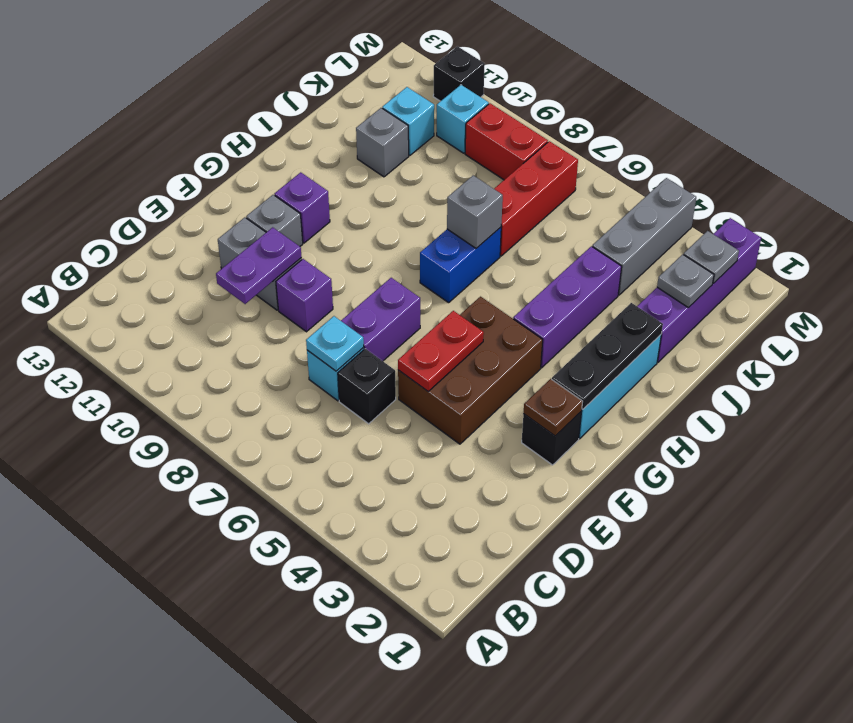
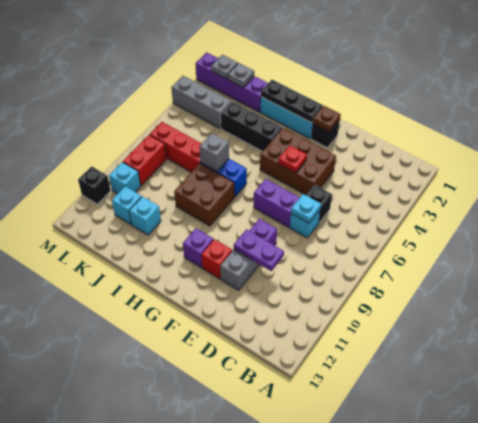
red plate E5:F5 level 2 -> red plate F5 level 2
grey brick F11 level 1 -> red brick F11 level 1
purple brick H4:J4 level 1 -> black brick H4:J4 level 1
none -> brown brick H8:I9 level 1
grey brick J11 level 1 -> cyan brick J11 level 1

